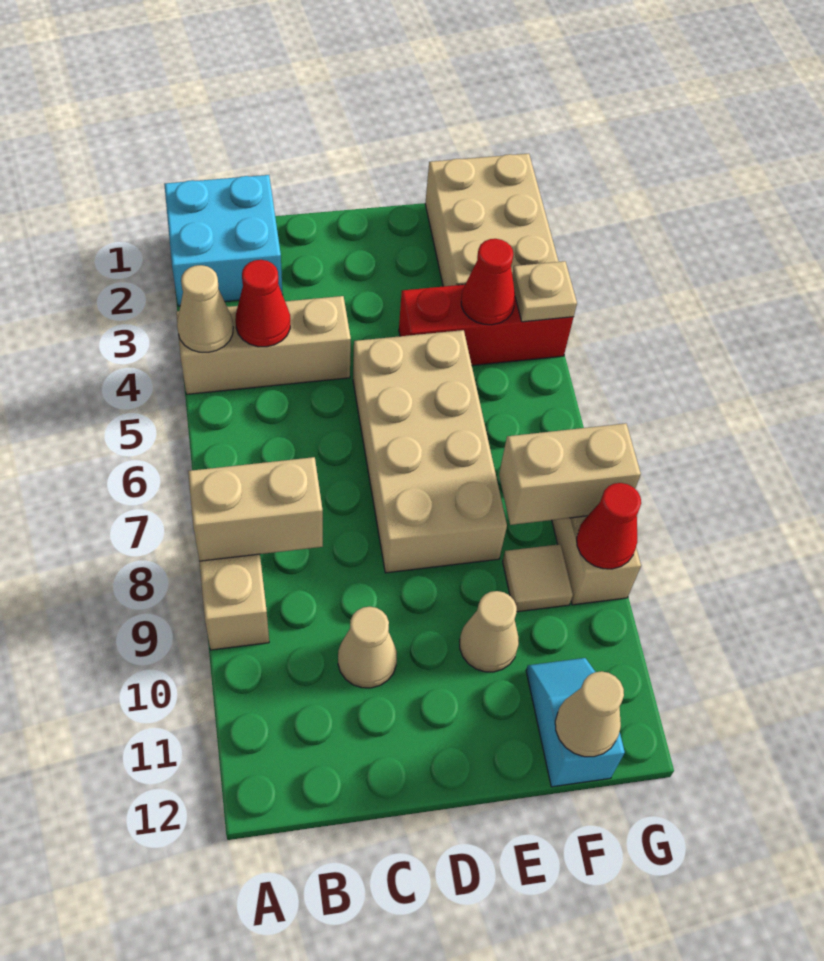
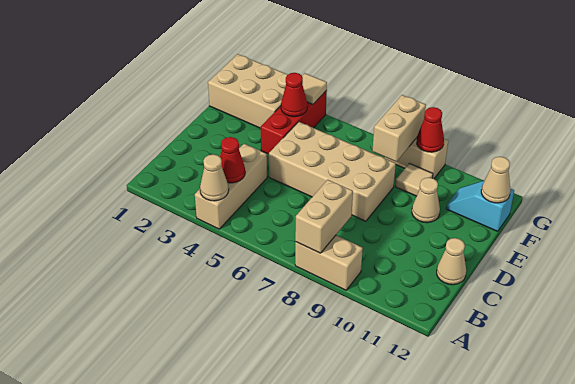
cyan brick A1:B2 level 1 -> none
tan cone C10 level 1 -> tan cone C12 level 1
tan plate G4 level 2 -> tan tile G4 level 2

